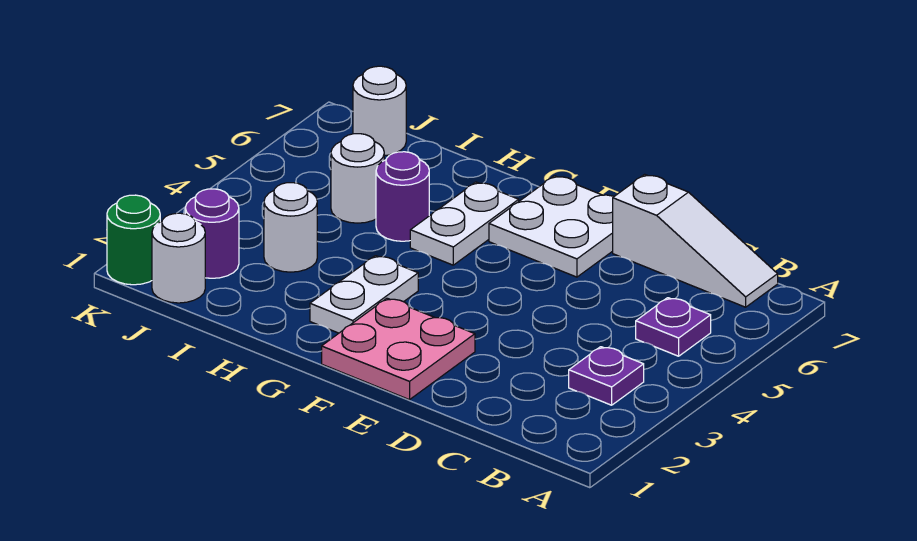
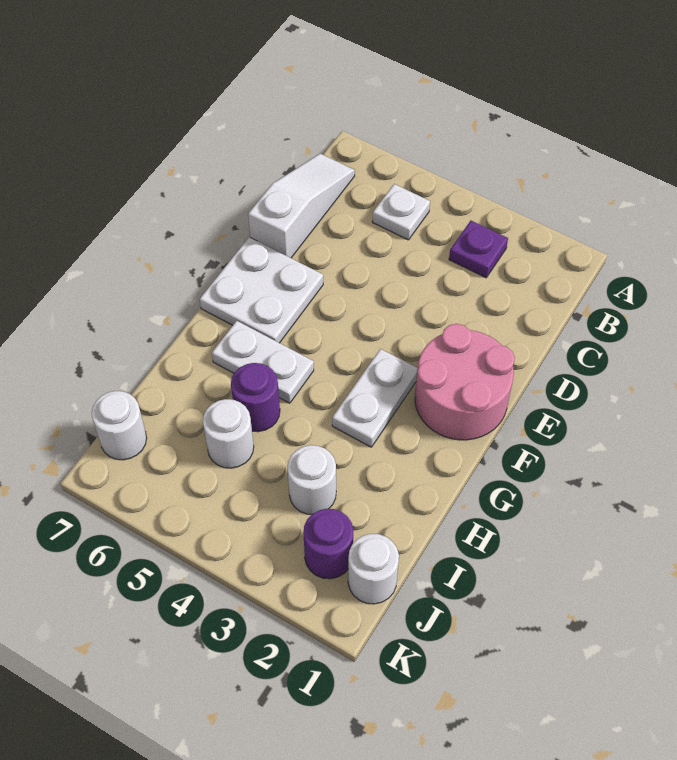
purple plate B5 level 1 -> white plate B5 level 1
pink plate E1:F2 level 1 -> pink round brick E1:F2 level 1
white plate G2:G3 level 1 -> white plate F3:G3 level 1
green round brick K1 level 1 -> none

